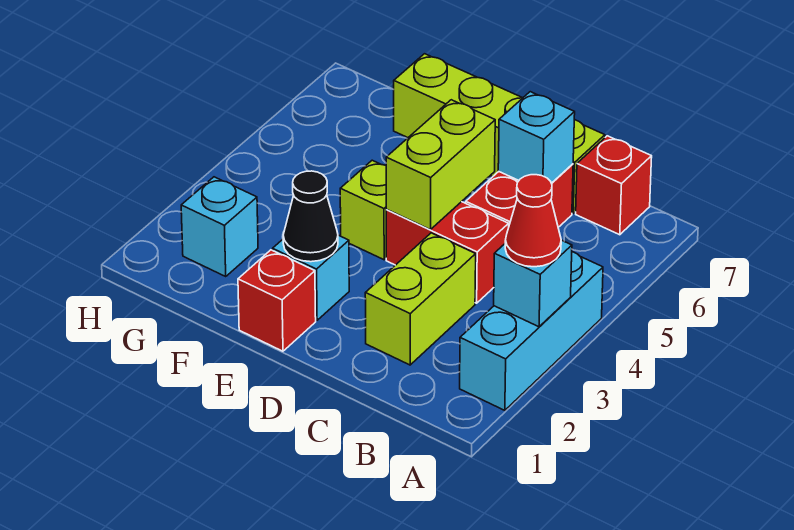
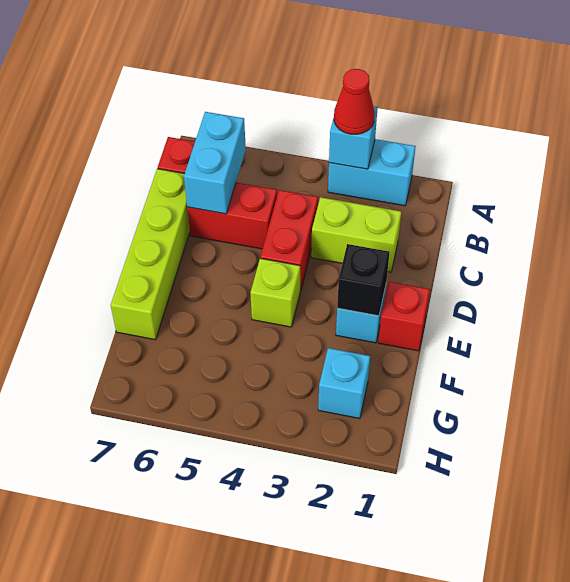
cyan brick A2:A4 level 1 -> cyan brick A2:A3 level 1
cyan brick C6 level 2 -> cyan brick B6:C6 level 2
lime brick D4:D5 level 2 -> none
black cone E2 level 2 -> black brick E2 level 2

